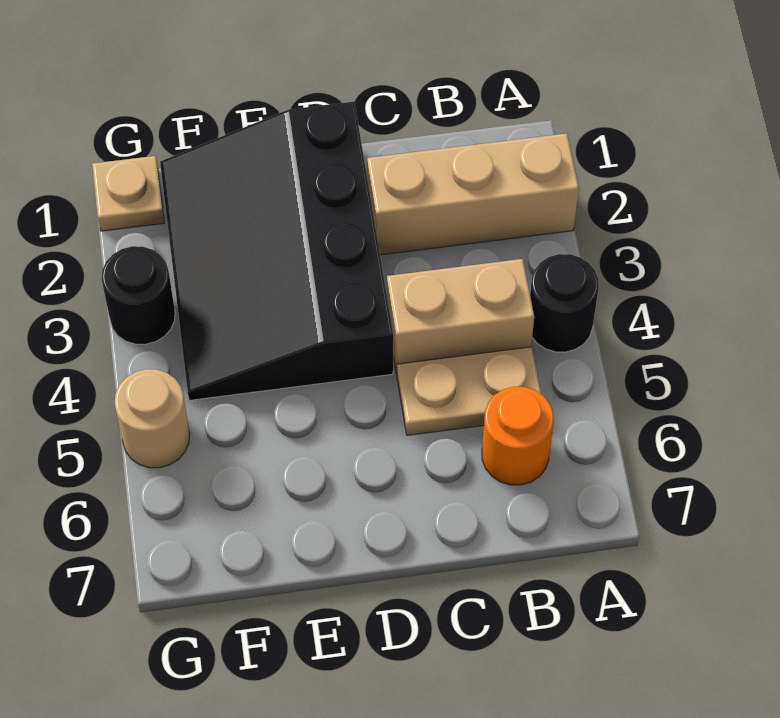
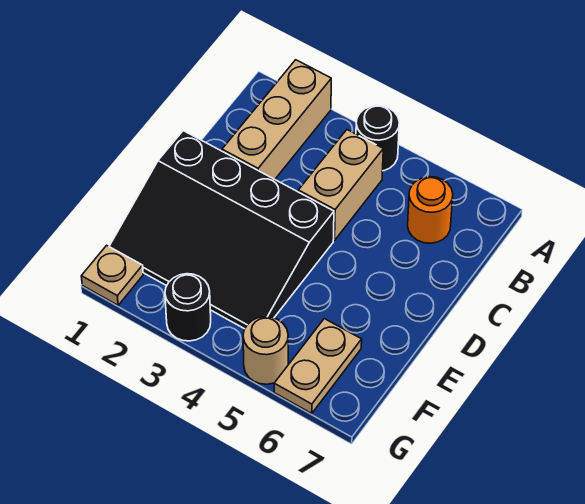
tan plate B5:C5 level 1 -> tan plate F6:G6 level 1

